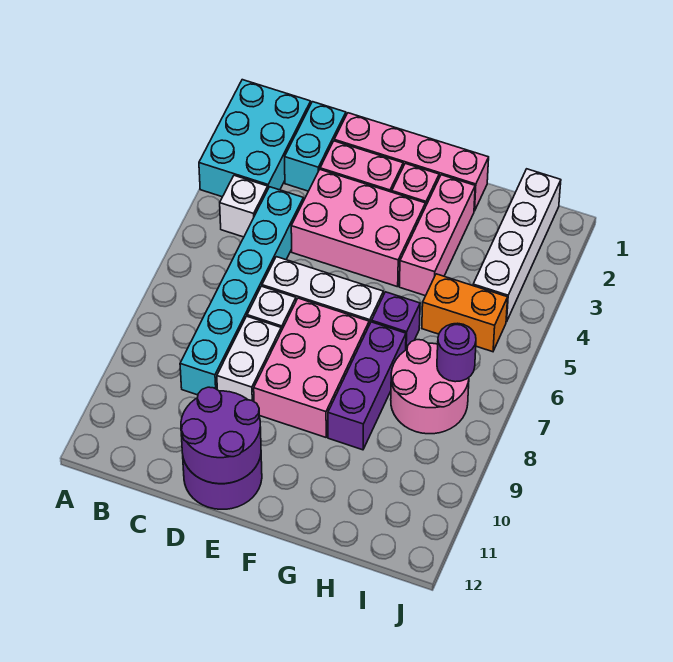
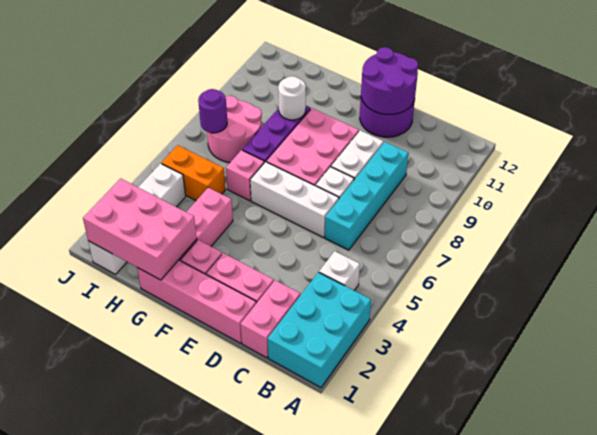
cyan brick C1:C2 level 1 -> pink brick C1:C2 level 1
cyan brick C4:C9 level 1 -> cyan brick C6:C9 level 1
pink brick D3:F4 level 1 -> pink brick G1:I2 level 2
purple brick G6 level 1 -> pink brick G6 level 1
none -> white round brick G9 level 2

